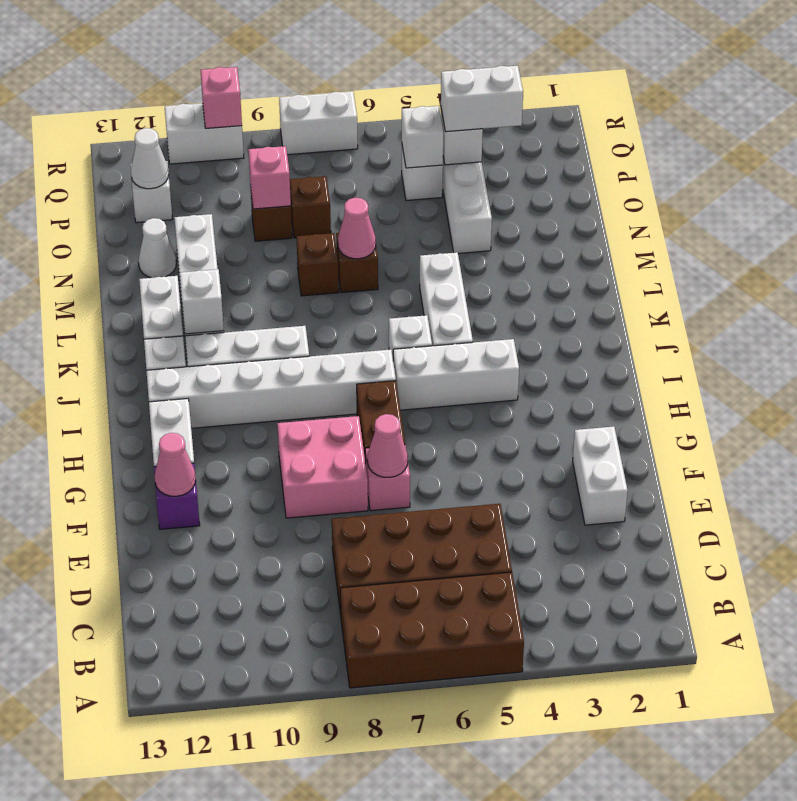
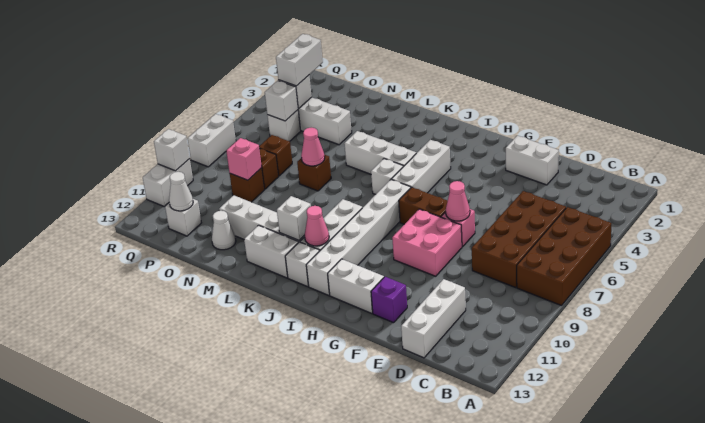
none -> white brick D11:D13 level 1
pink cone F12 level 2 -> pink cone J11 level 2
brown brick M8 level 1 -> brown brick O7 level 1
pink brick R10 level 2 -> white brick R10 level 2

